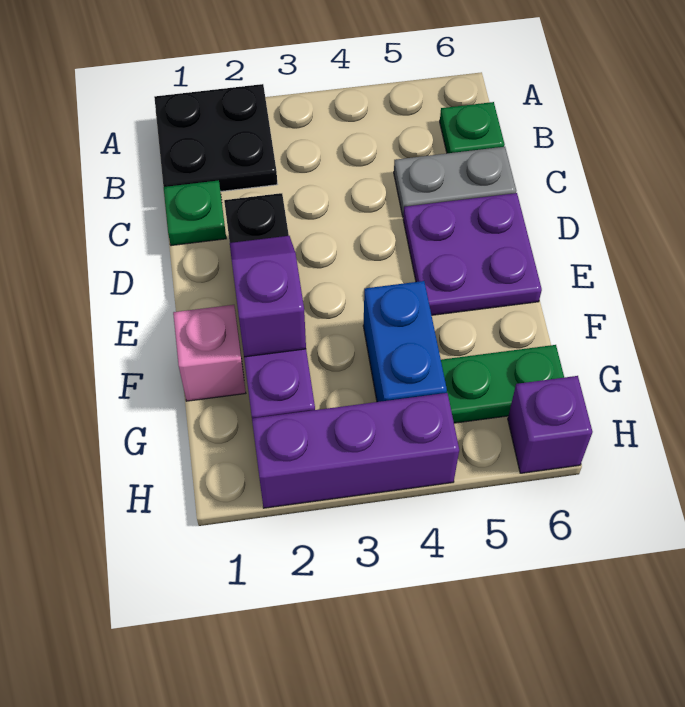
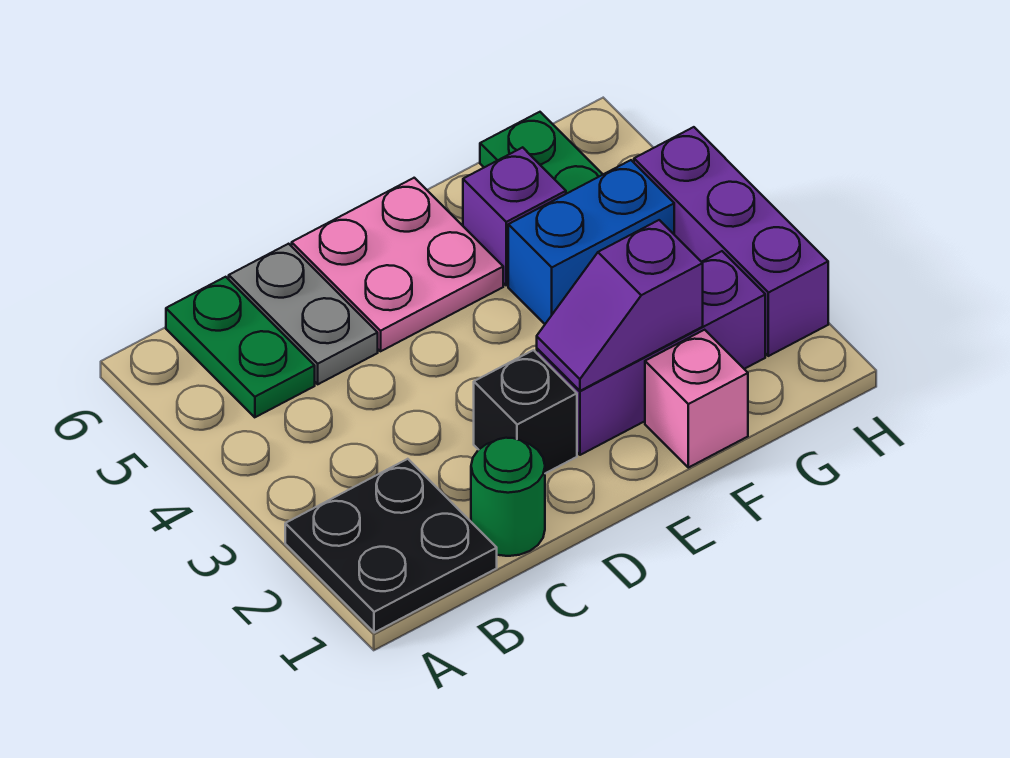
green plate B6 level 1 -> green plate B5:B6 level 1
green plate C1 level 1 -> green round brick C1 level 1
purple plate D5:E6 level 1 -> pink plate D5:E6 level 1
purple brick H6 level 1 -> purple brick F5 level 1

